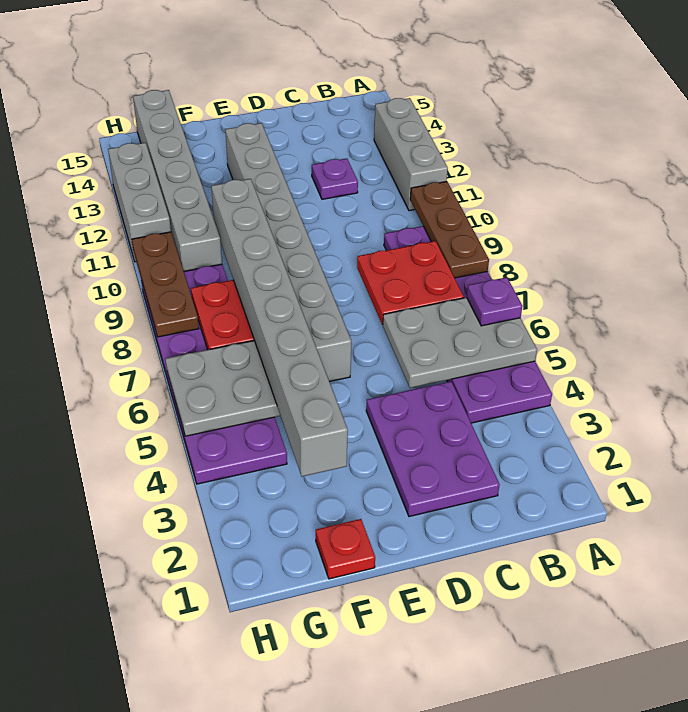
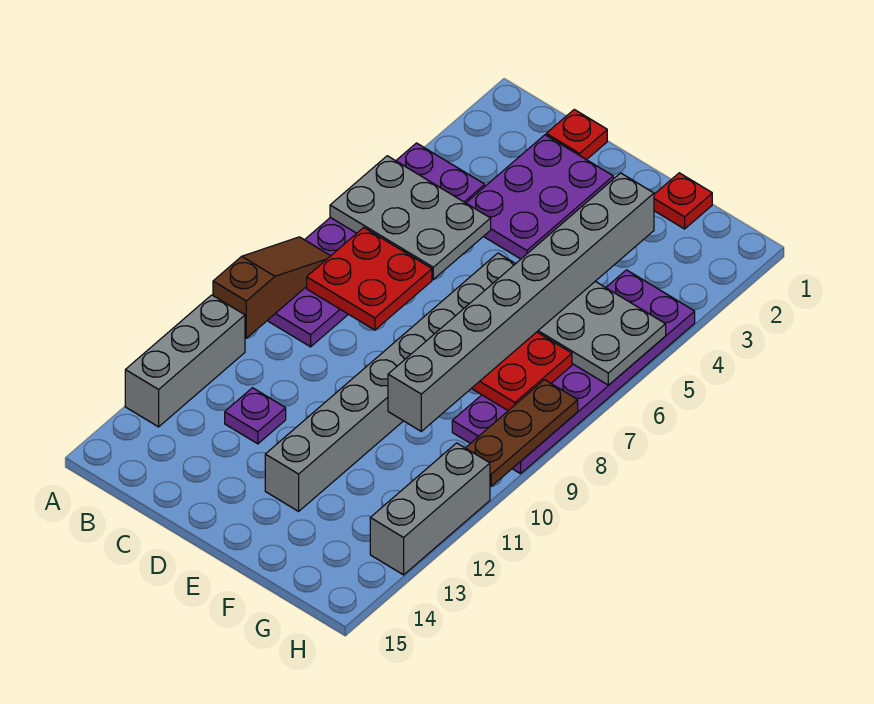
purple plate A6 level 3 -> none
brown plate A8:A10 level 2 -> brown slope A8:A10 level 2 top 10
none -> red plate C1 level 1
grey brick G10:G15 level 1 -> none

